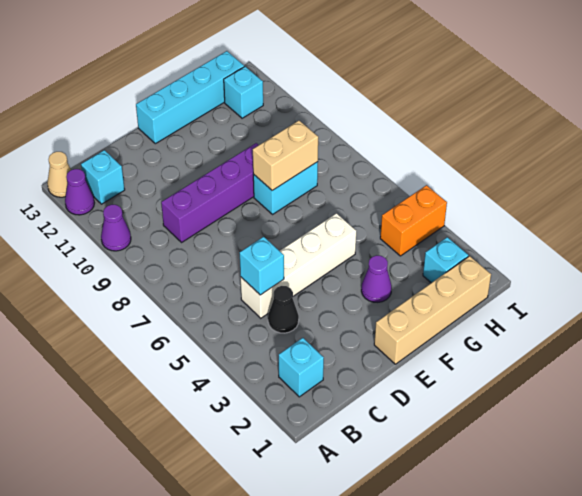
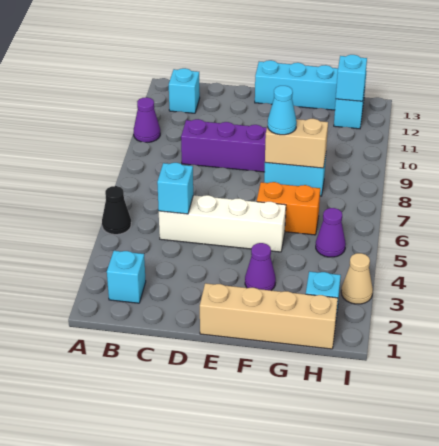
purple cone A12 level 1 -> purple cone H5 level 1
tan cone A13 level 1 -> tan cone I3 level 1
black cone C4 level 1 -> black cone A5 level 1
none -> cyan cone F8 level 3
orange brick H4:I4 level 1 -> orange brick F6:G6 level 1
none -> cyan brick H12 level 2

